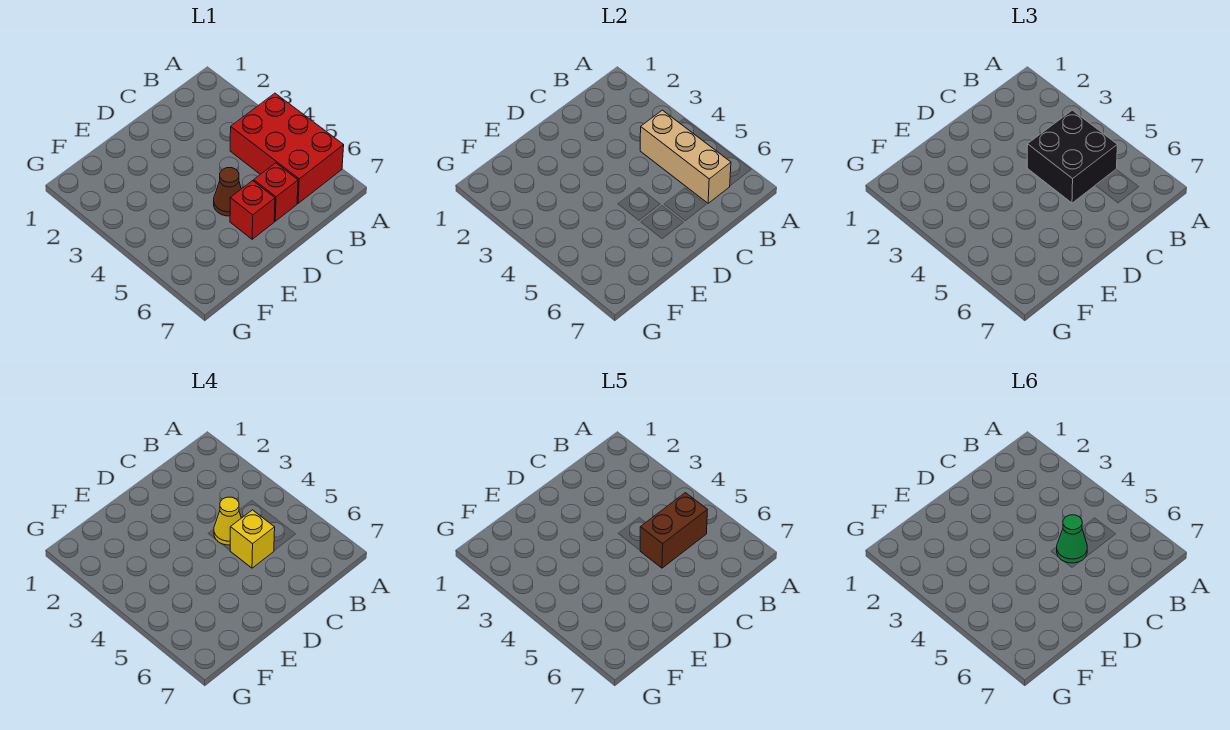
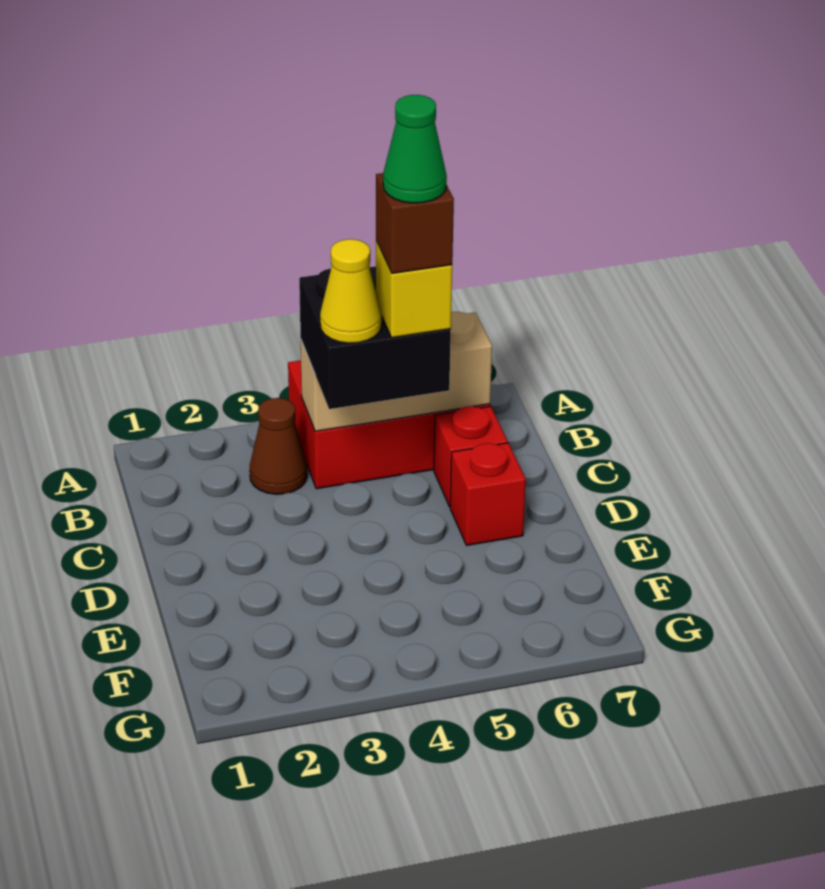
brown brick B5:C5 level 5 -> brown brick C5 level 5
brown cone D5 level 1 -> brown cone B3 level 1

